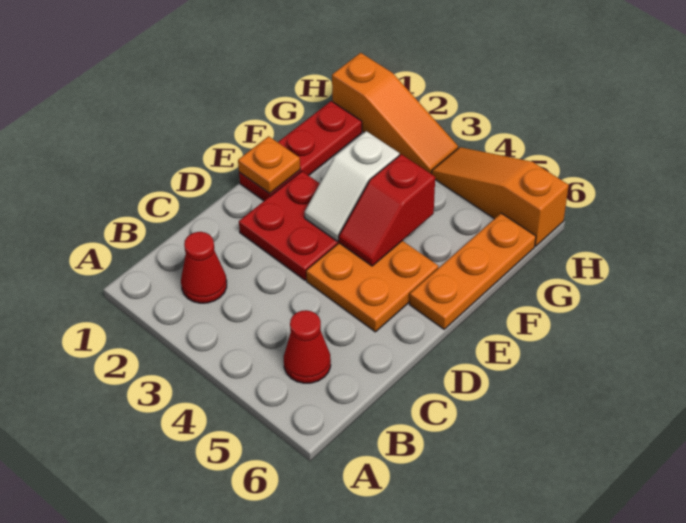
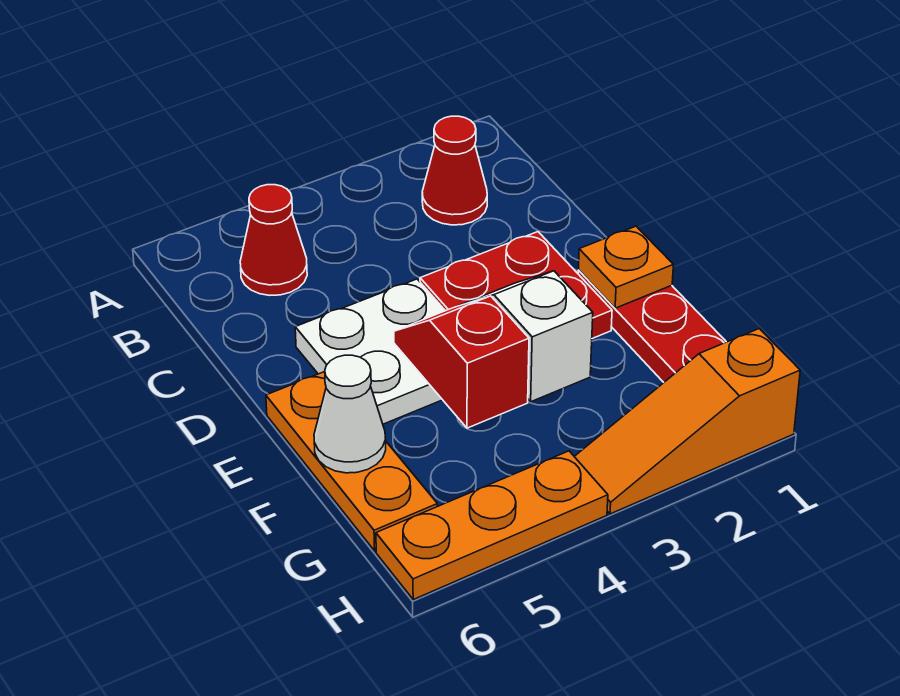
orange plate D4:E5 level 1 -> white plate D4:E5 level 1
none -> white cone F6 level 2
orange slope H4:H6 level 1 top 6 -> orange plate H4:H6 level 1

